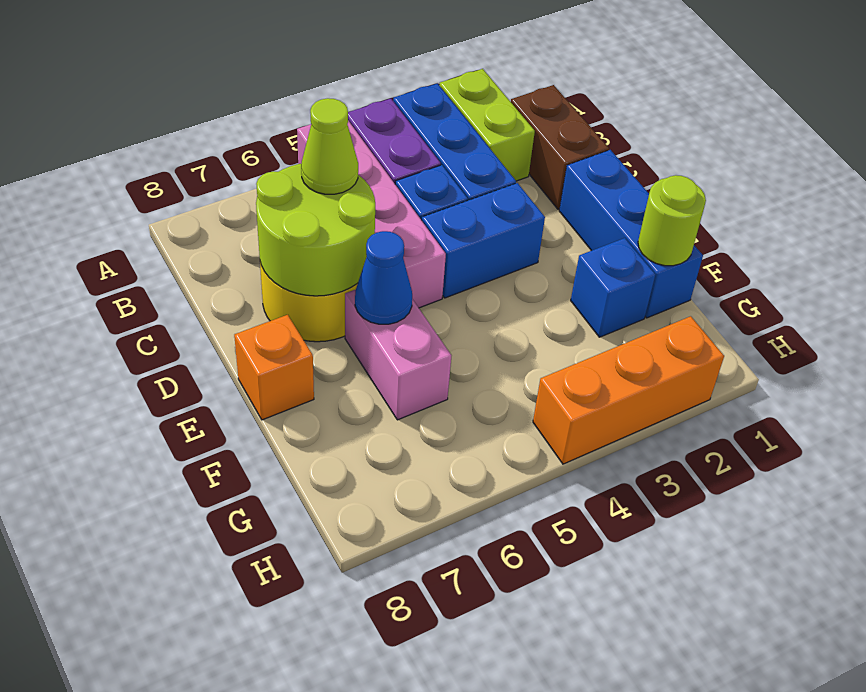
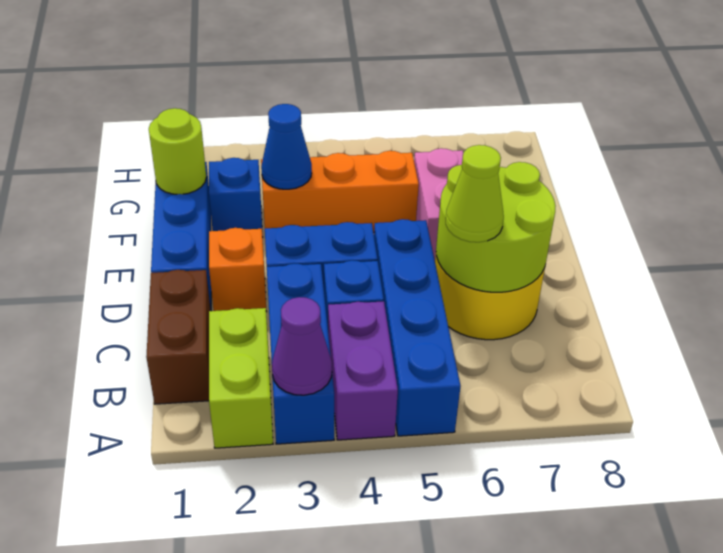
none -> purple cone A3 level 2
pink brick A5:D5 level 1 -> blue brick A5:D5 level 1
blue cone E6 level 2 -> blue cone F3 level 2
orange brick E8 level 1 -> orange brick D2 level 1
orange brick H2:H4 level 1 -> orange brick F3:F5 level 1

